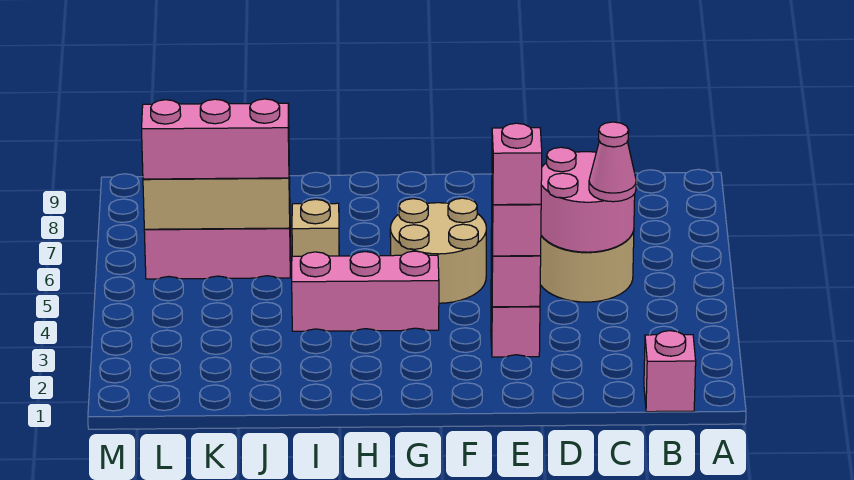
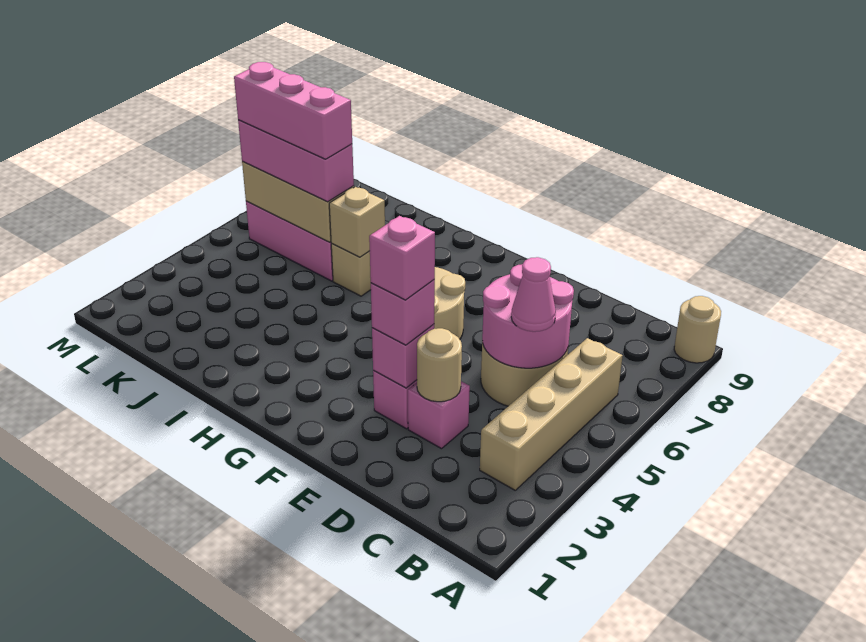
none -> tan round brick A9 level 1
pink brick B1 level 1 -> pink brick D3 level 1
none -> tan brick B3:B6 level 1
none -> tan round brick D3 level 2
pink brick G4:I4 level 1 -> pink brick J6:L6 level 4
none -> tan brick I6 level 2

